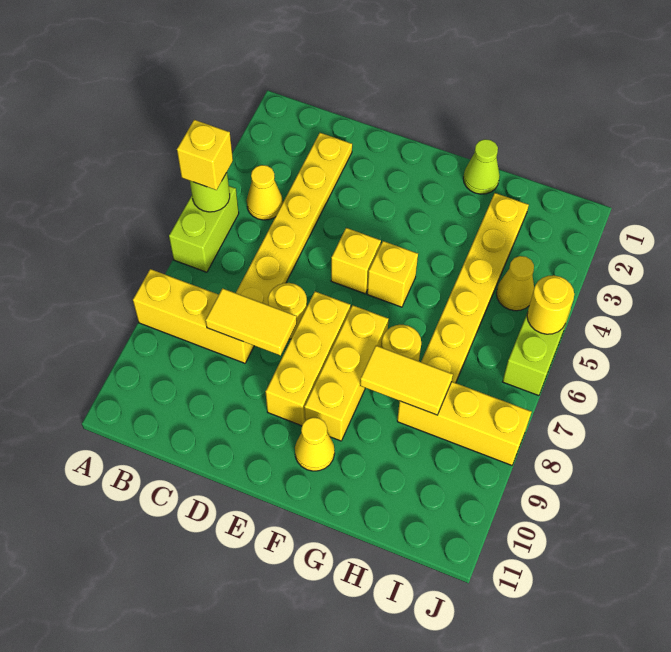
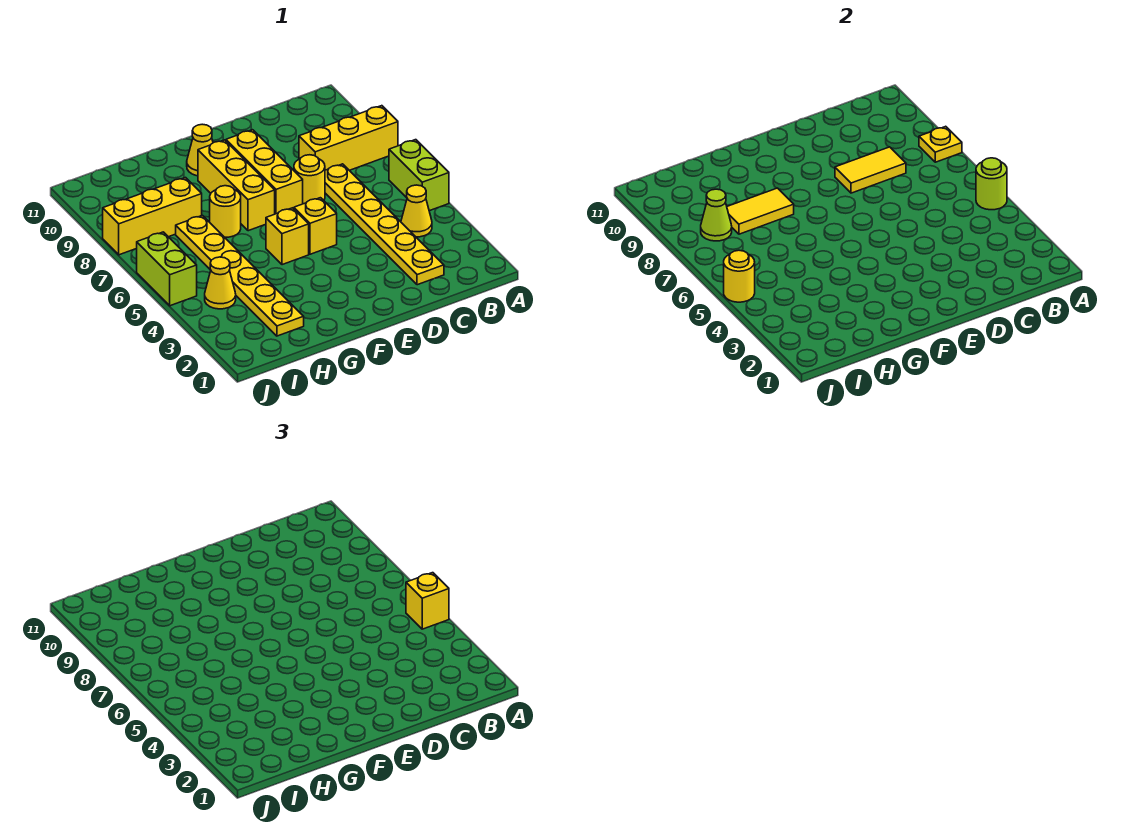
none -> yellow plate A8 level 2
lime cone G1 level 1 -> lime cone I8 level 2

